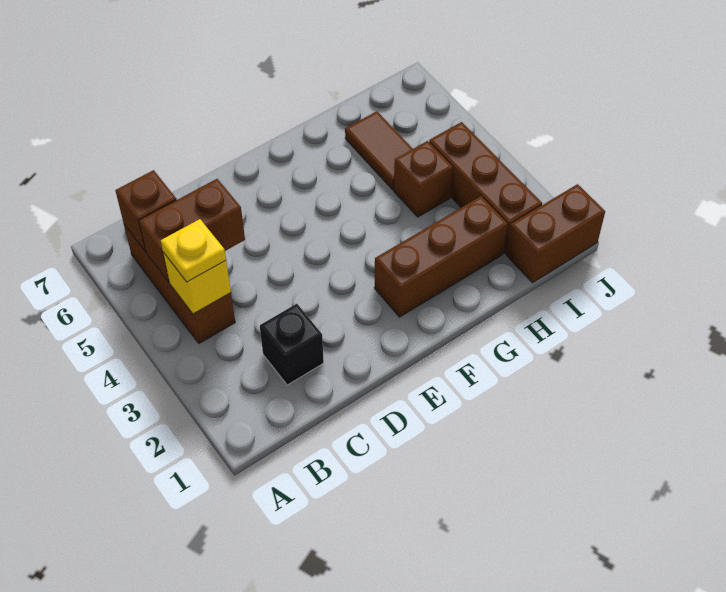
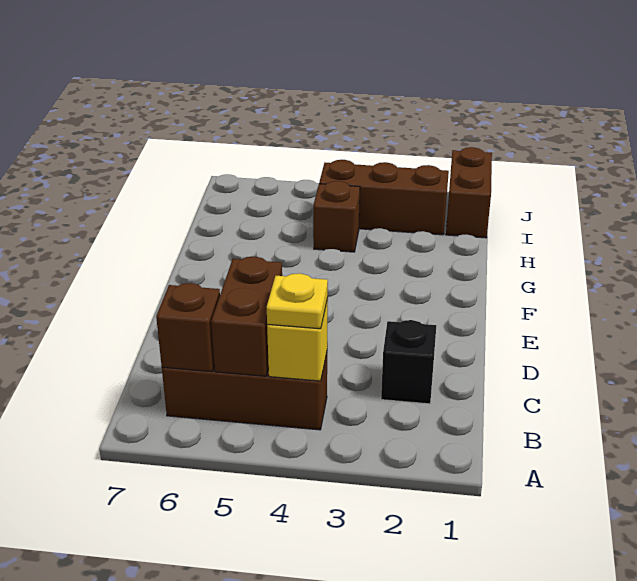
brown brick F2:H2 level 1 -> none
brown tile H5:H6 level 1 -> none

